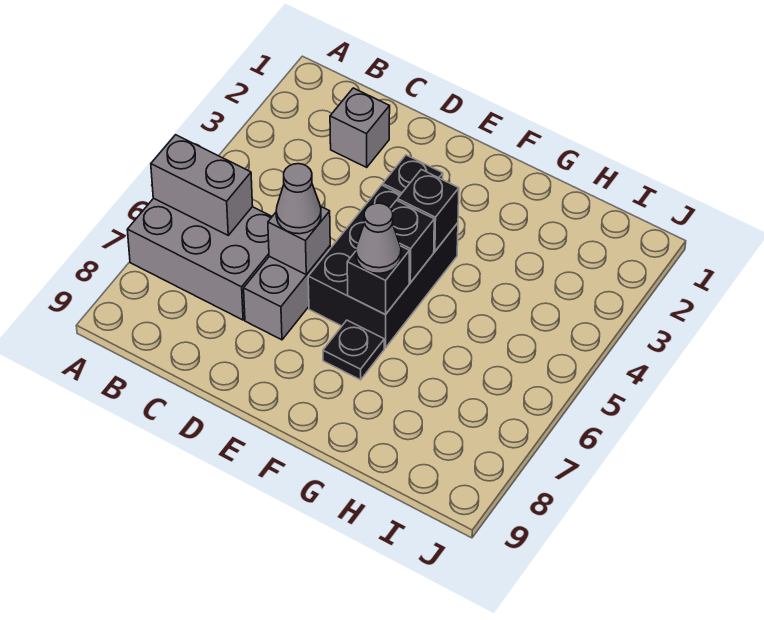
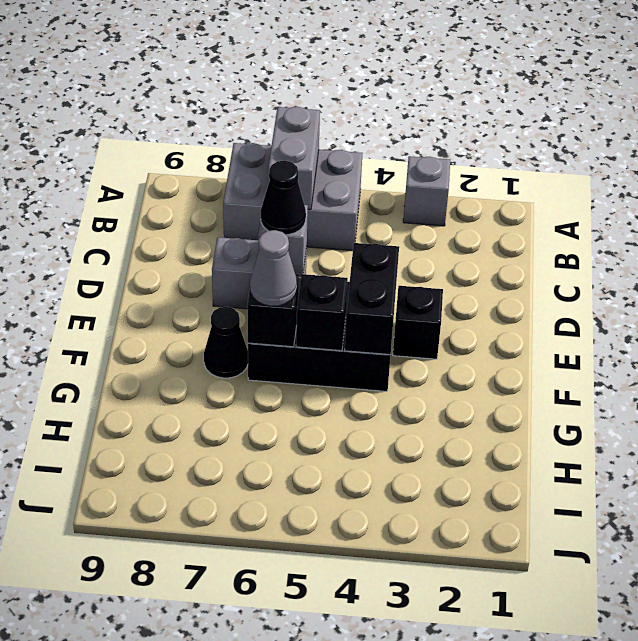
grey brick A6:C7 level 1 -> grey brick A5:B7 level 1
grey brick C2 level 1 -> grey brick A3 level 1
grey cone D6 level 3 -> black cone D6 level 3
black brick F4 level 2 -> black brick E4:F4 level 2
black plate F7 level 1 -> black cone F7 level 1

